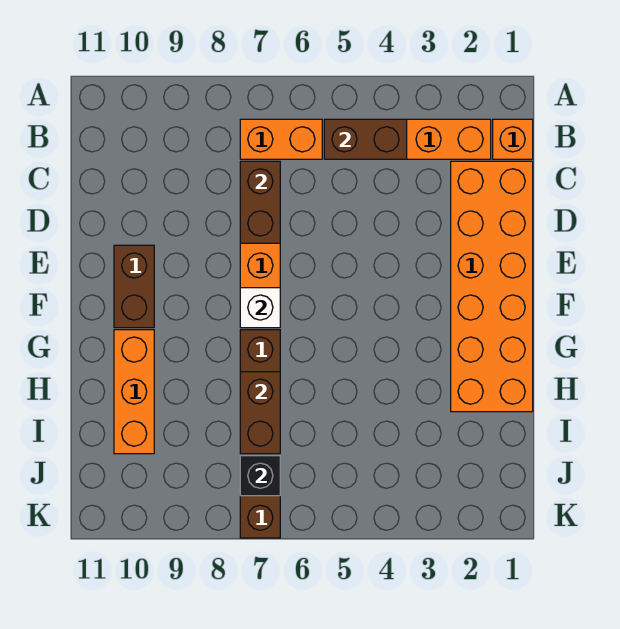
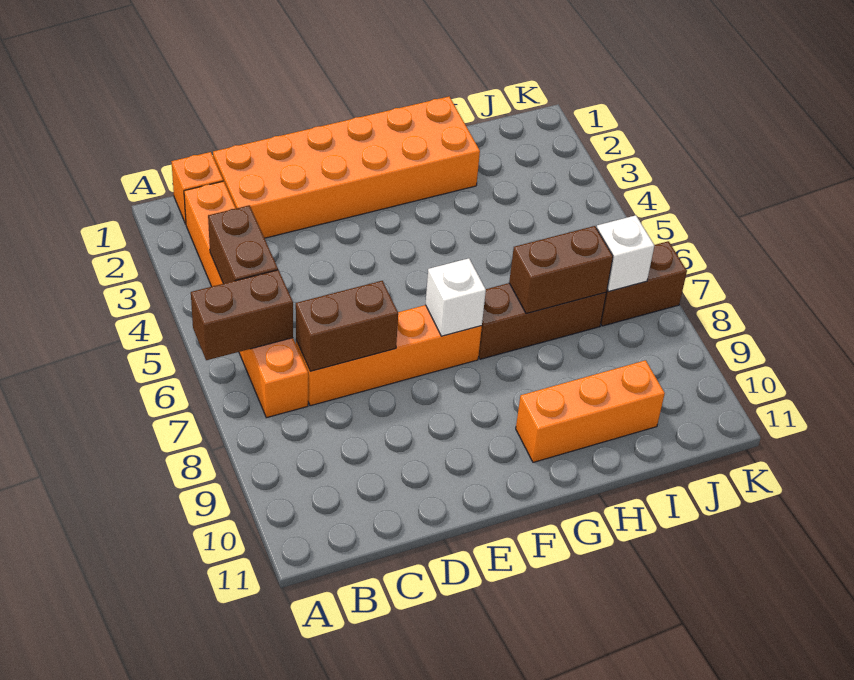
brown brick E10:F10 level 1 -> brown brick A6:B6 level 2
black brick J7 level 2 -> white brick J7 level 2

